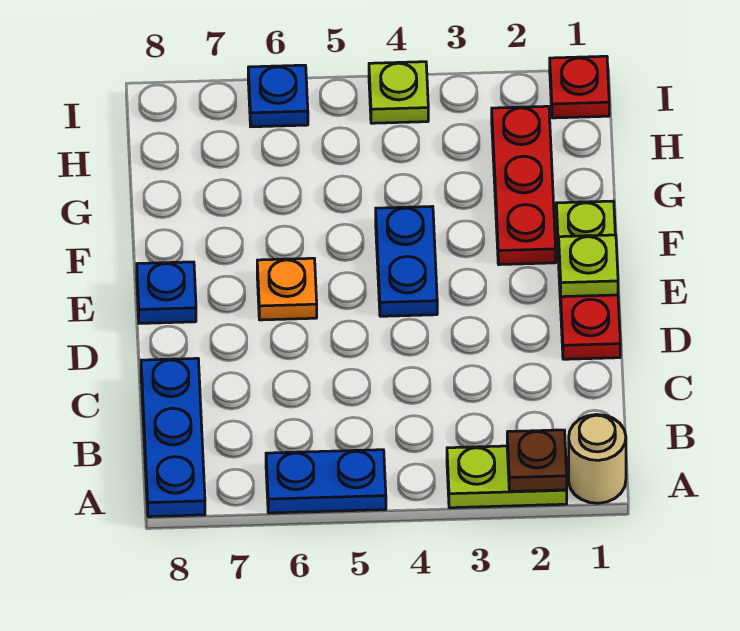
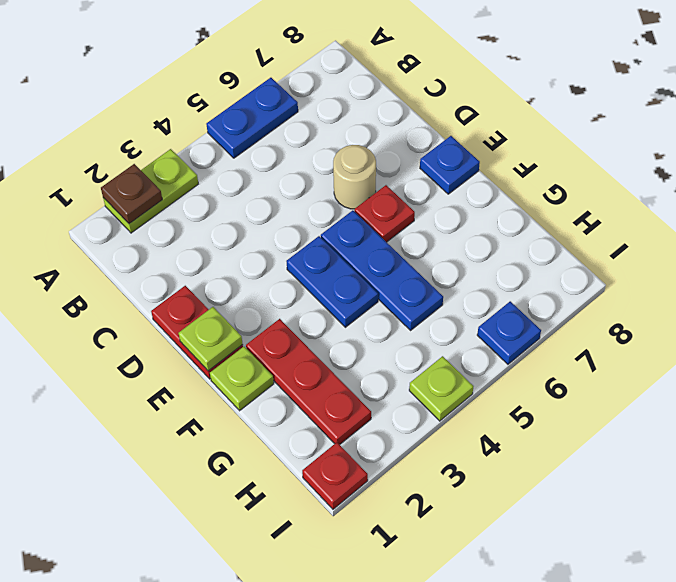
tan round brick A1 level 1 -> tan round brick D6 level 1
blue plate A8:C8 level 1 -> blue plate E5:G5 level 1
orange plate E6 level 1 -> red plate E6 level 1

